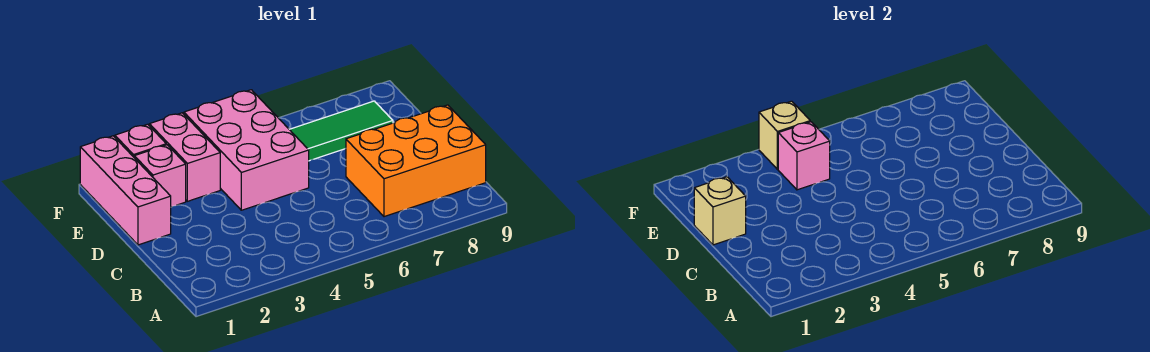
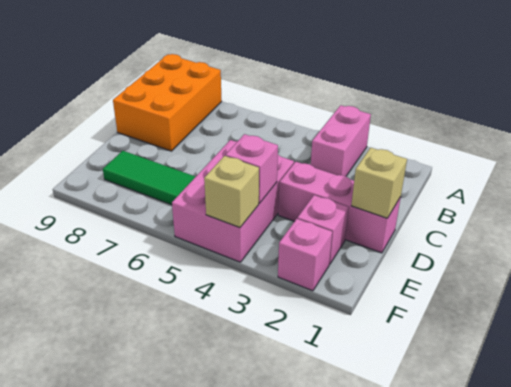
orange brick B7:C9 level 1 -> orange brick A8:C9 level 1
pink brick D1:F1 level 1 -> pink brick D1:D3 level 1
pink brick E3:F3 level 1 -> pink brick A3:B3 level 1

